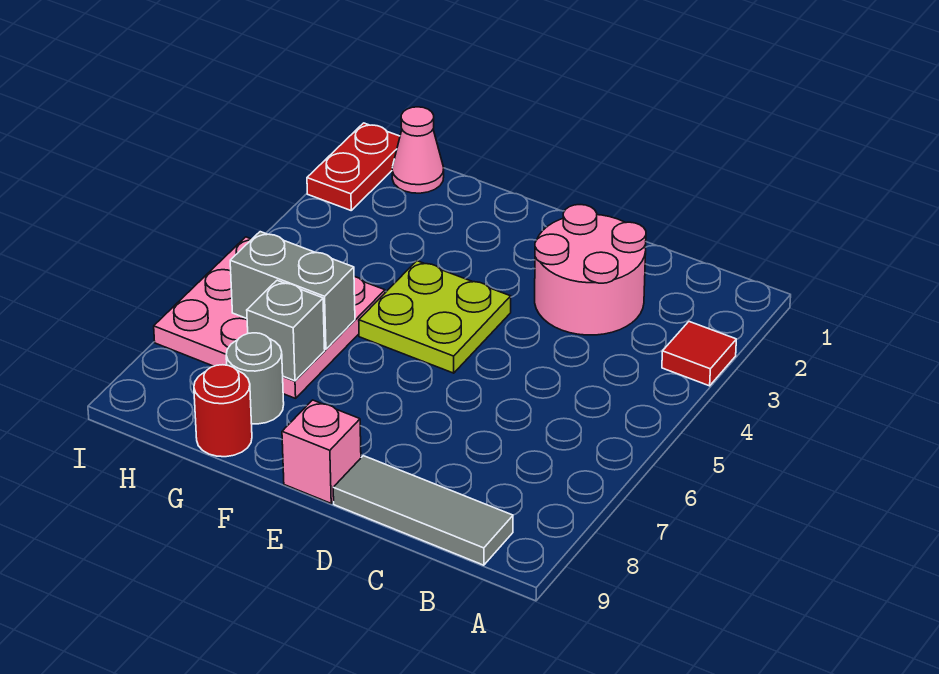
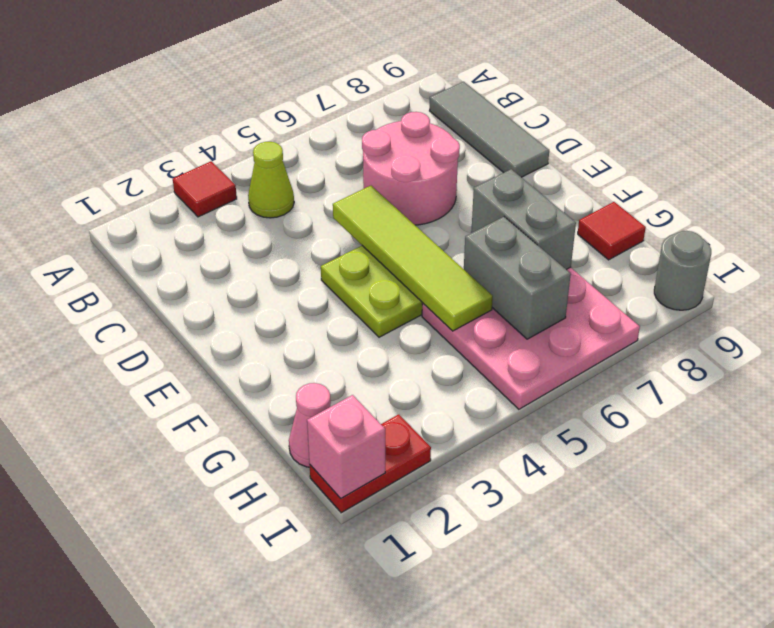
none -> lime cone B4 level 1
pink round brick C2:D3 level 1 -> pink round brick C6:D7 level 1
none -> lime tile D5:G5 level 2
pink brick E9 level 1 -> pink brick I1 level 2
grey brick G7 level 2 -> grey brick F7:G7 level 2
grey round brick G8 level 1 -> grey round brick I9 level 1
red round brick G9 level 1 -> red tile G9 level 1

